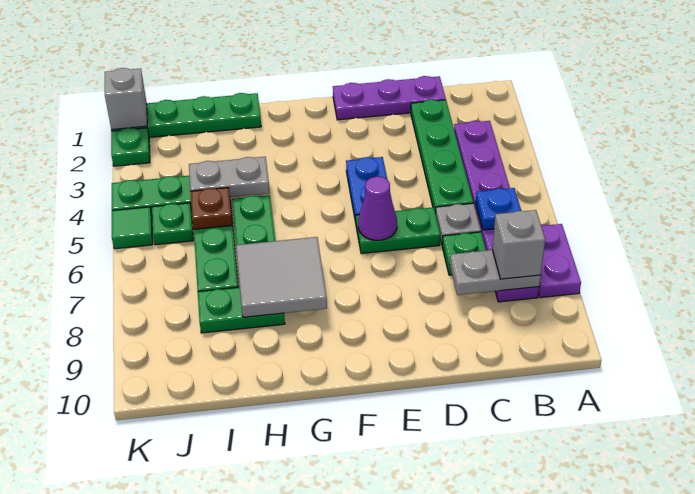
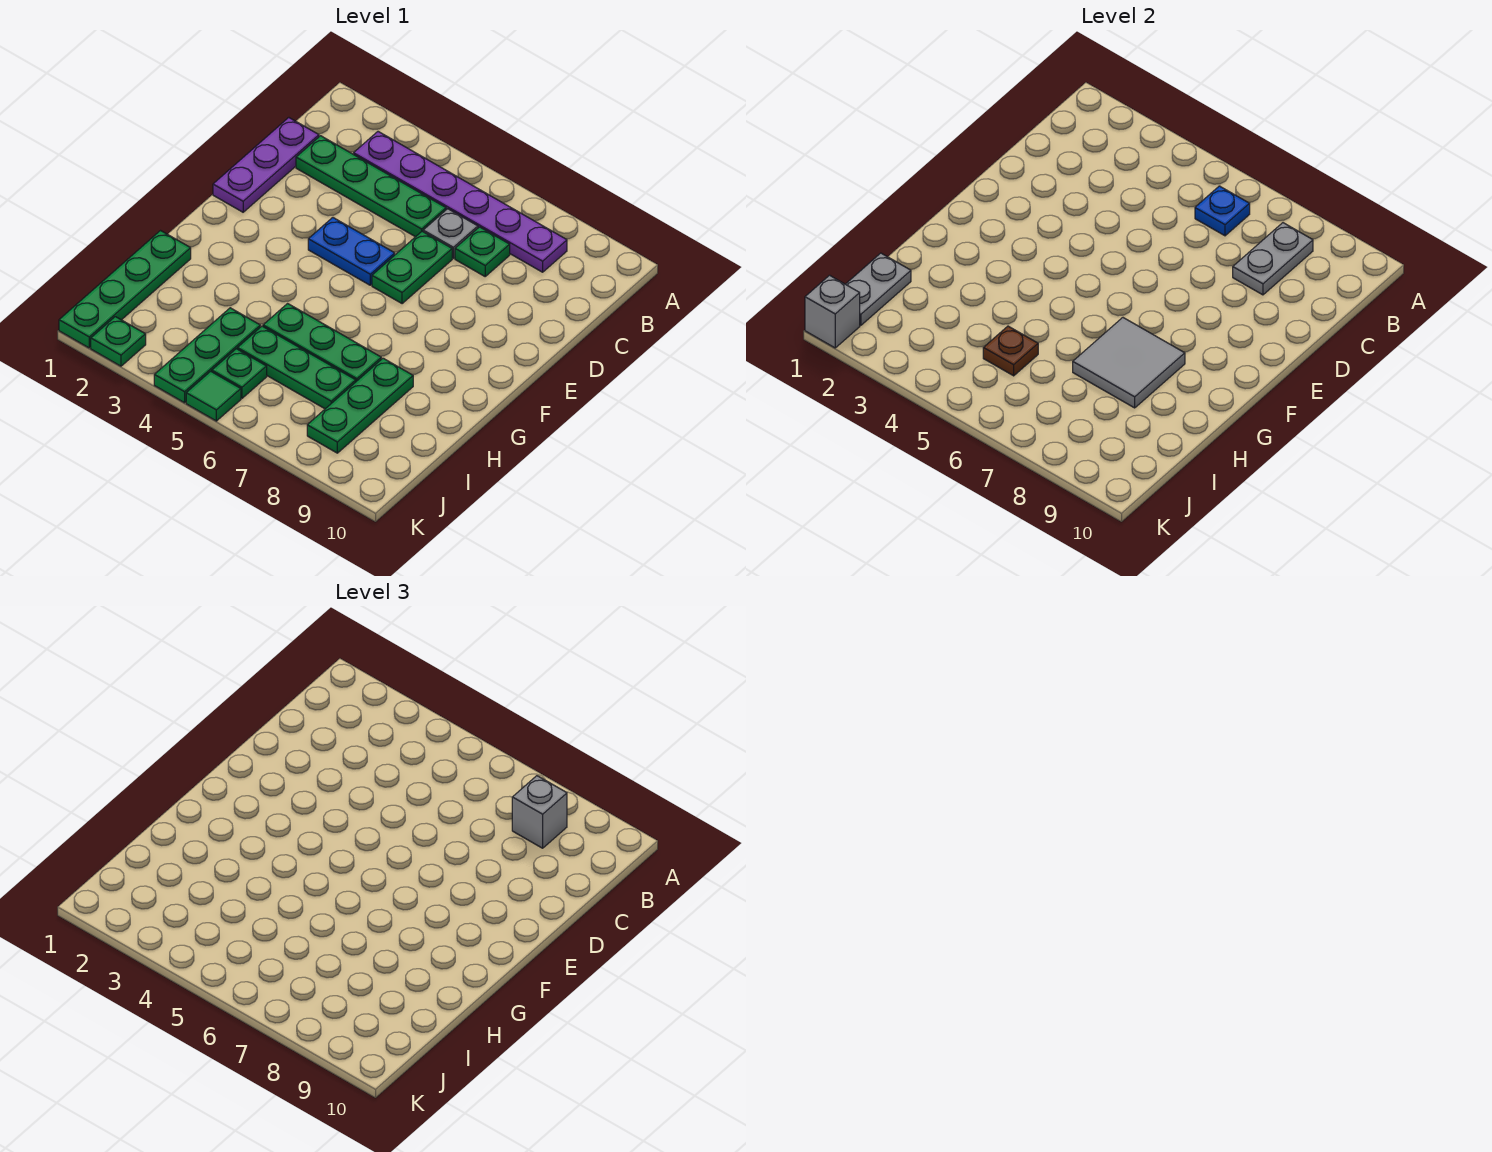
purple plate A7:A8 level 1 -> none
purple cone E6 level 2 -> none
grey plate H4:I4 level 2 -> grey plate I1:J1 level 2
green plate H8:I8 level 1 -> green plate H8:J8 level 1

